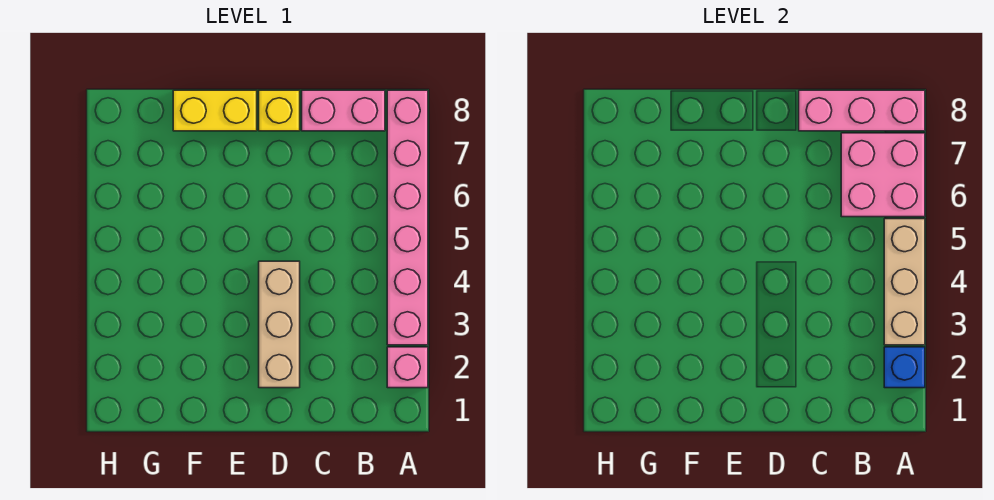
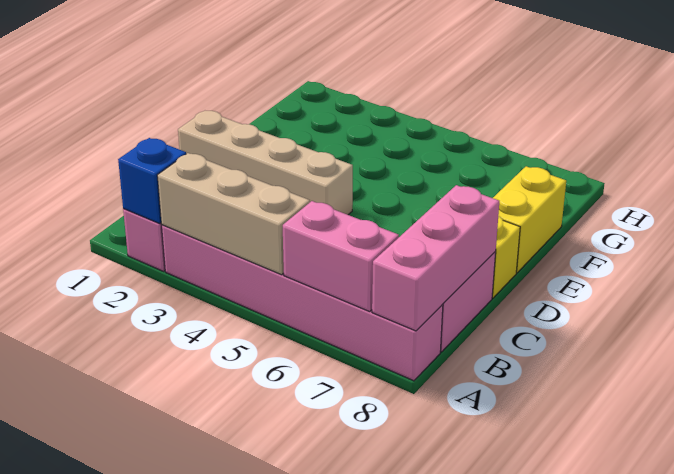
pink brick A6:B7 level 2 -> pink brick A6:A7 level 2
tan brick D2:D4 level 1 -> tan brick D1:D4 level 1

